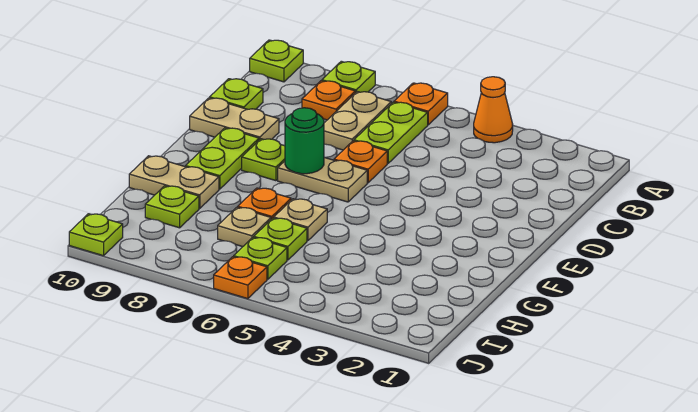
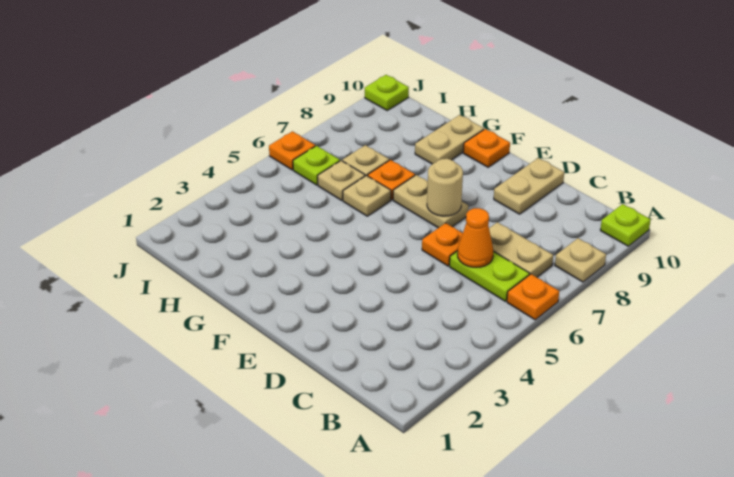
orange cone A4 level 1 -> orange cone C6 level 2
lime plate A8 level 1 -> tan plate A8 level 1
orange plate B8 level 1 -> orange plate F10 level 1
lime plate C10 level 1 -> none
tan plate E6:E7 level 1 -> tan plate E7:F7 level 1
green round brick E7 level 2 -> tan round brick E7 level 2
lime plate E8 level 1 -> none
lime plate E9:F9 level 1 -> none
lime plate H6 level 1 -> tan plate H6 level 1
lime plate H9 level 1 -> none

